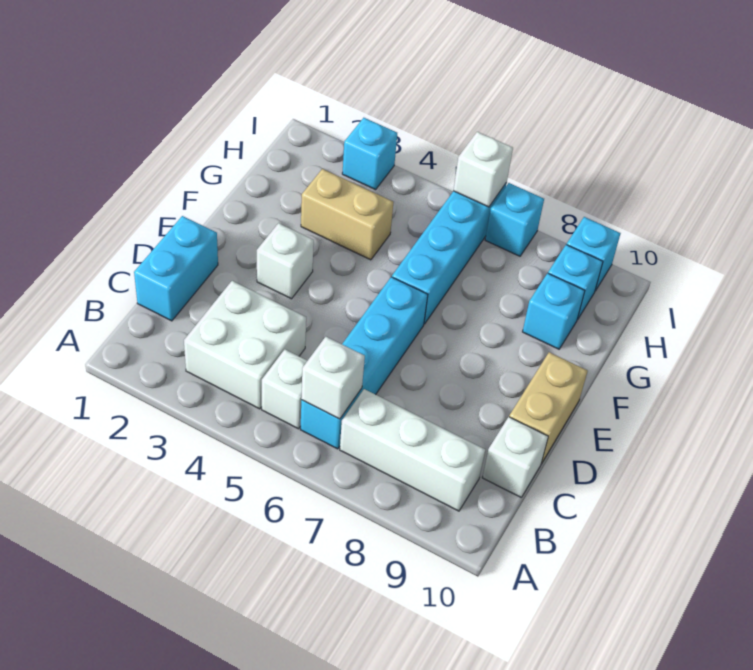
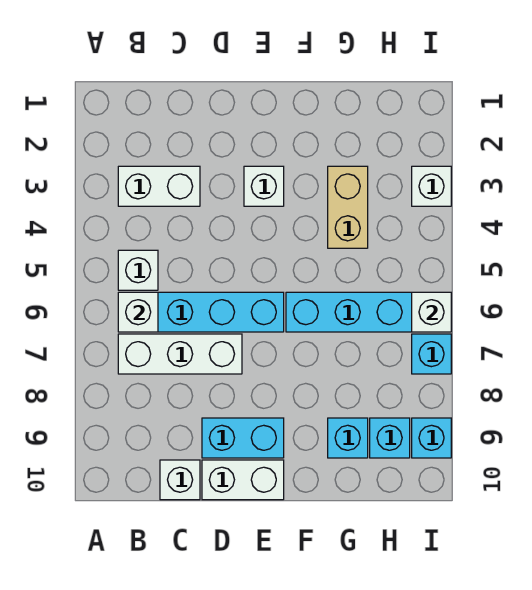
white brick B3:C4 level 1 -> white brick B3:C3 level 1
white brick B7:B9 level 1 -> white brick B7:D7 level 1
cyan brick C1:D1 level 1 -> cyan brick D9:E9 level 1
tan brick D10:E10 level 1 -> white brick D10:E10 level 1
cyan brick I3 level 1 -> white brick I3 level 1

